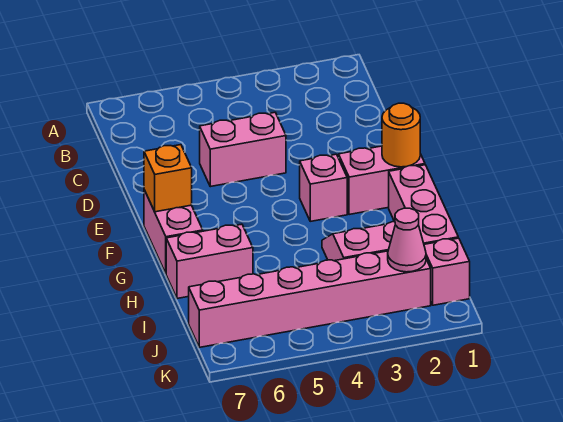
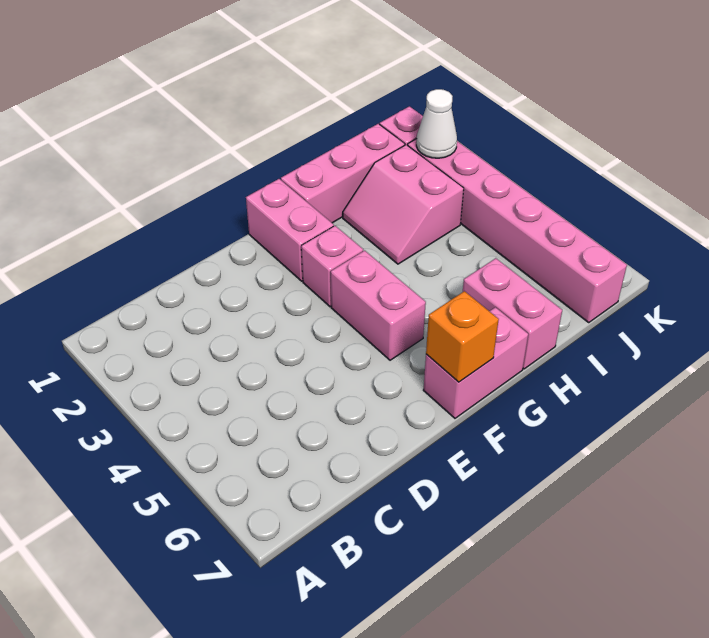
pink brick D4:D5 level 1 -> pink brick F4:F5 level 1
orange round brick F1 level 2 -> none
pink cone J2 level 2 -> white cone J2 level 2

